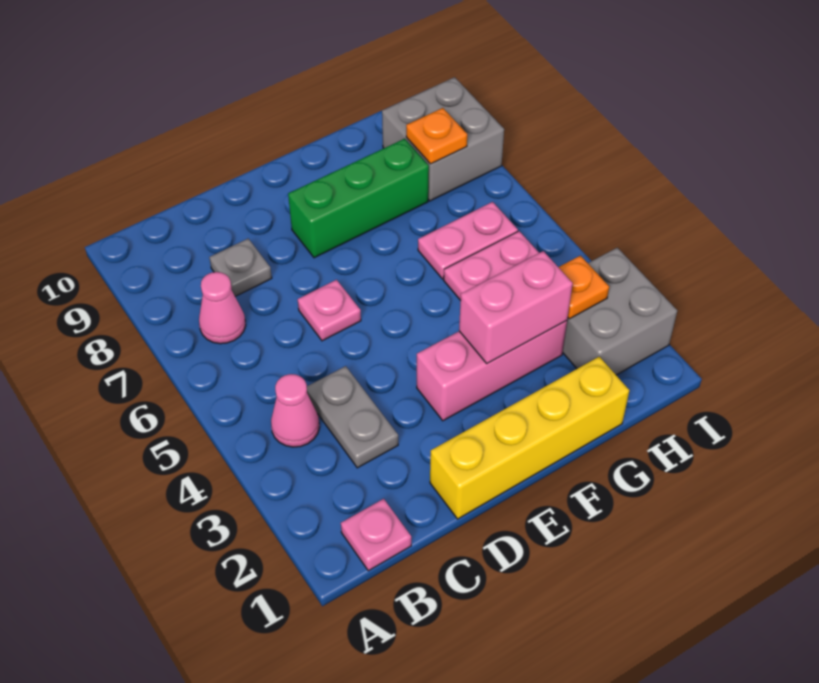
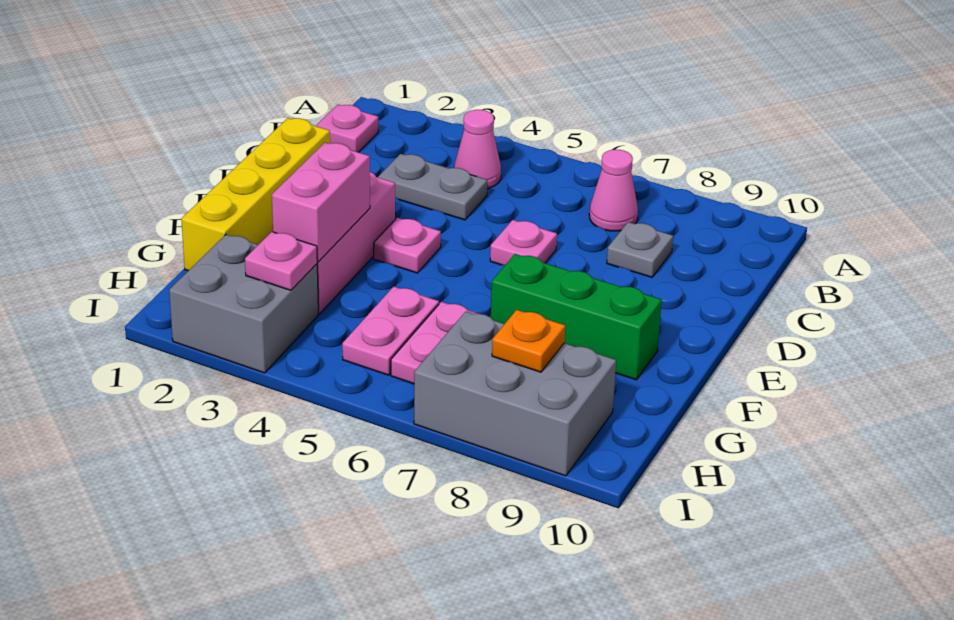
none -> pink plate E4 level 1
green brick E8:G8 level 1 -> green brick F7:F9 level 1
orange plate H3 level 2 -> pink plate H3 level 2
grey brick H8:I9 level 1 -> grey brick H7:I9 level 1

